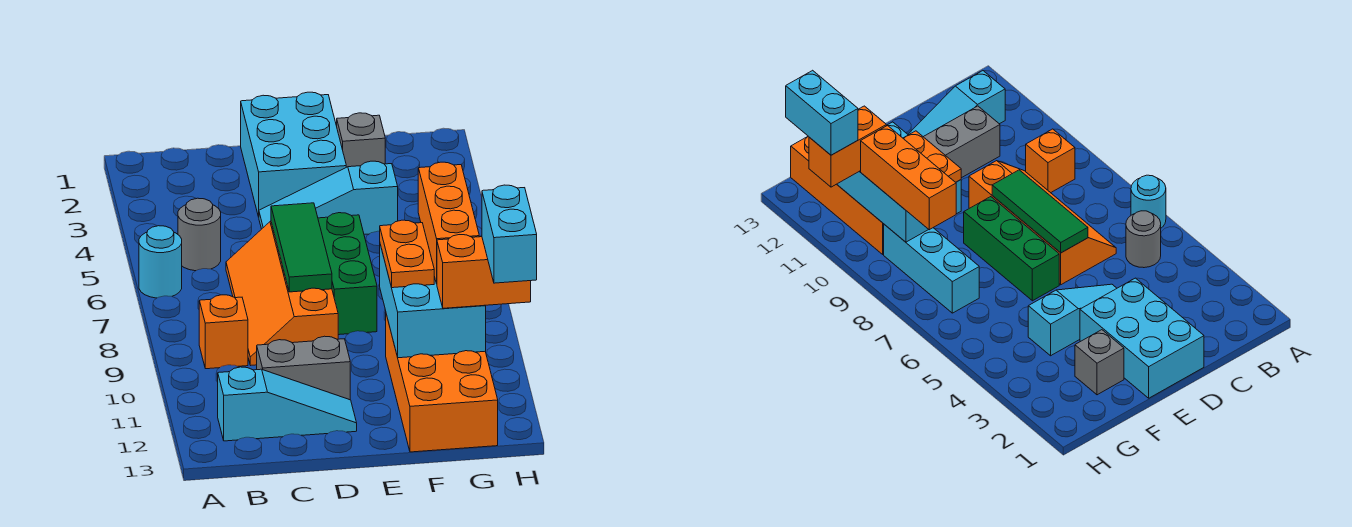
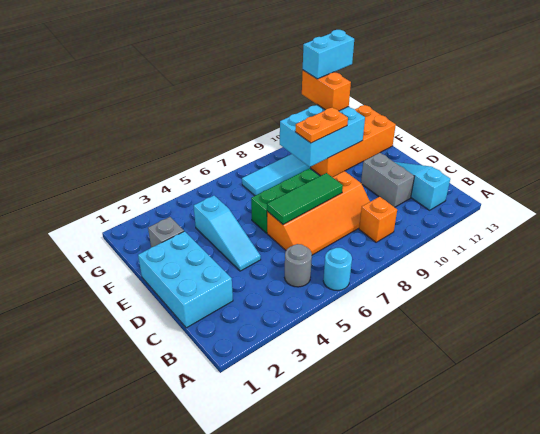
cyan brick D1:E3 level 1 -> cyan brick C1:E2 level 1
cyan brick G7:G9 level 1 -> cyan tile G7:G9 level 1
orange brick G8:G10 level 3 -> none

